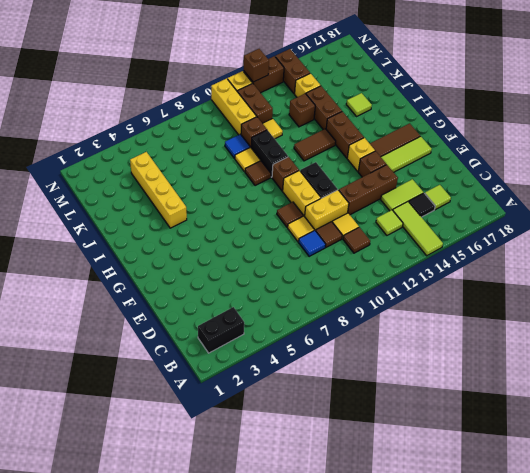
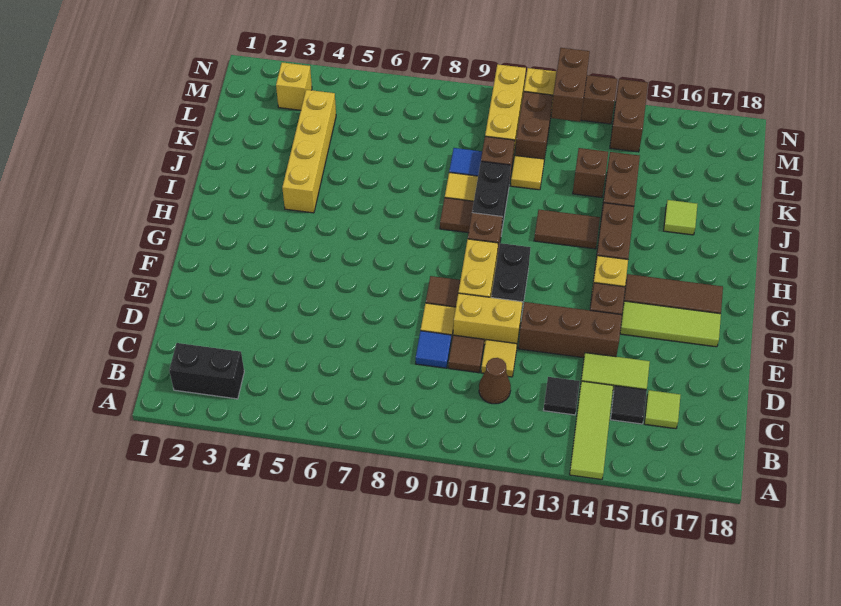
brown tile C11 level 1 -> brown cone C11 level 1
lime tile C13 level 1 -> black tile C13 level 1
yellow brick L14 level 1 -> yellow brick M3 level 1
brown brick N12 level 2 -> brown brick M12:N12 level 2

